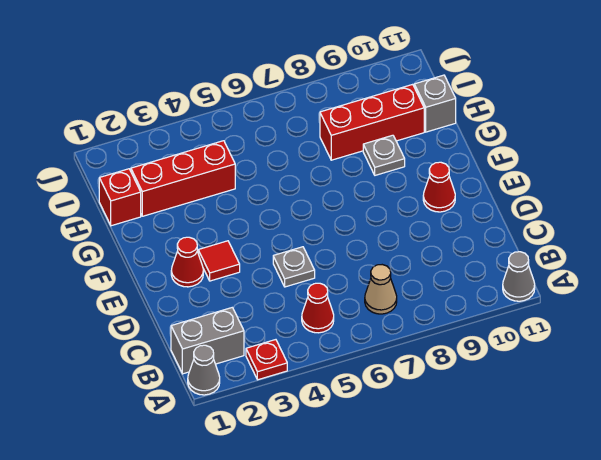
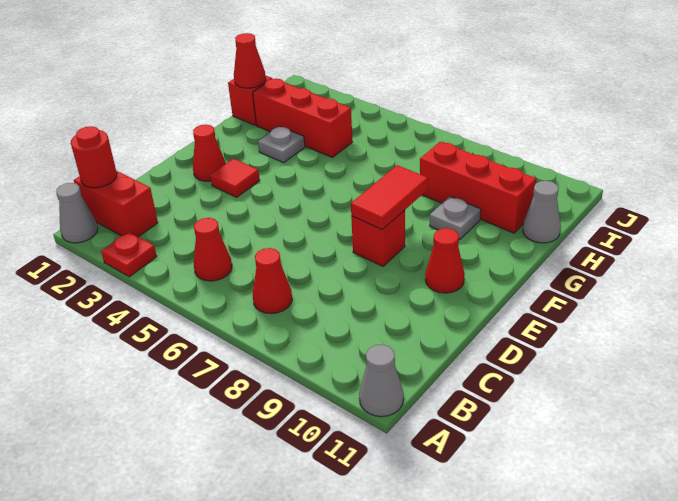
grey brick B1:B2 level 1 -> red brick B1:B2 level 1
none -> red round brick B1 level 2
tan cone B7 level 1 -> red cone B7 level 1
grey plate D5 level 1 -> grey plate G3 level 1
none -> red brick E8 level 1
none -> red tile E8:F8 level 2
none -> red cone H1 level 2
grey brick H11 level 1 -> grey cone H11 level 1

